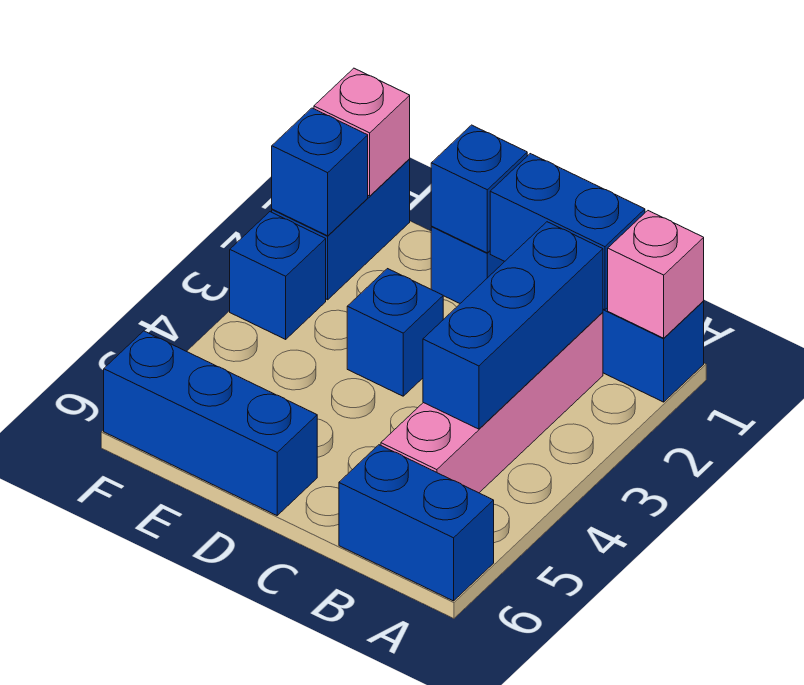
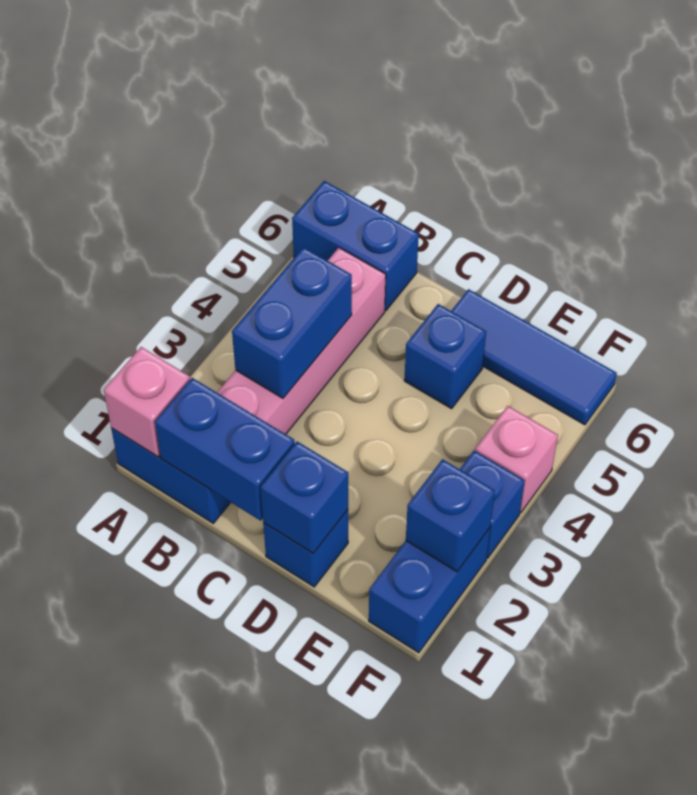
blue brick B2:B4 level 2 -> blue brick B3:B4 level 2
blue brick D3 level 1 -> blue brick D5 level 1
blue brick D6:F6 level 1 -> blue tile D6:F6 level 1
pink brick F1 level 2 -> pink brick F4 level 1

